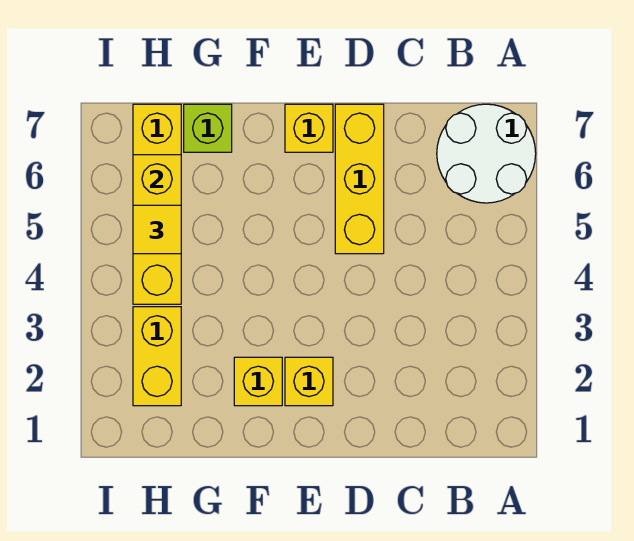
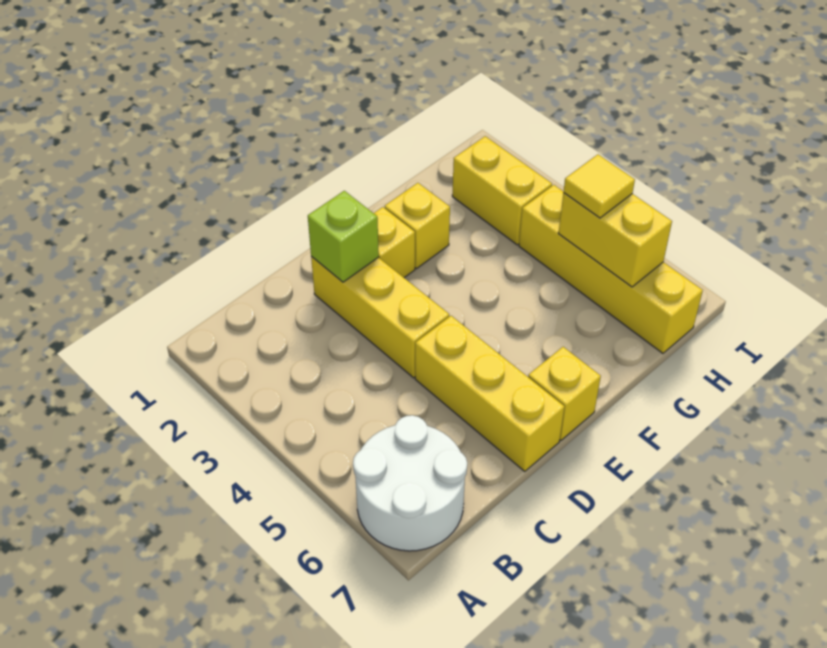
none -> yellow brick D2:D4 level 1
lime brick G7 level 1 -> lime brick D2 level 2

